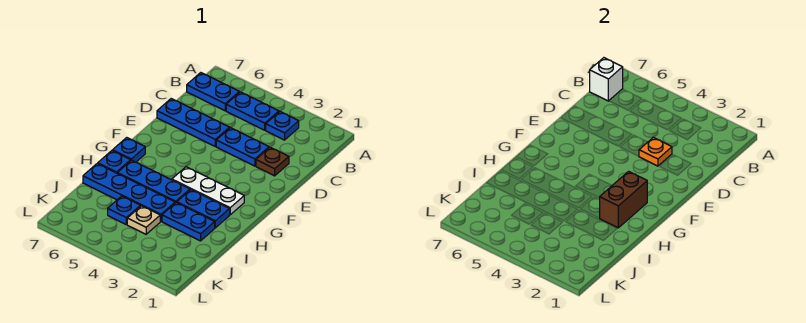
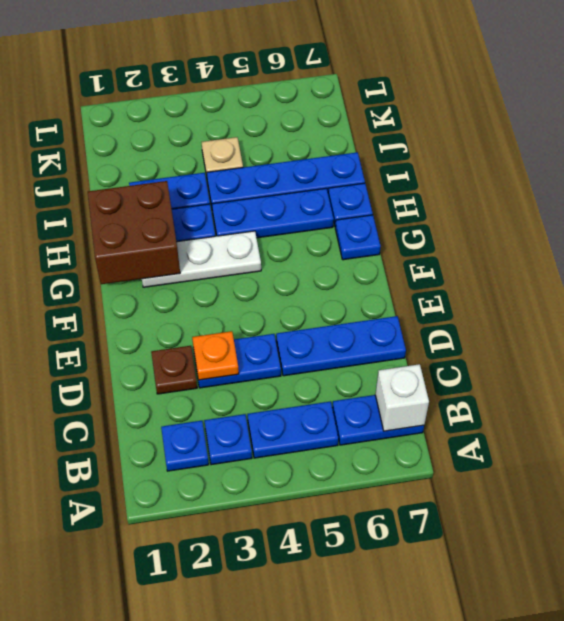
brown brick G2:H2 level 2 -> brown brick G1:H2 level 2
blue plate J5 level 1 -> blue plate B2 level 1

